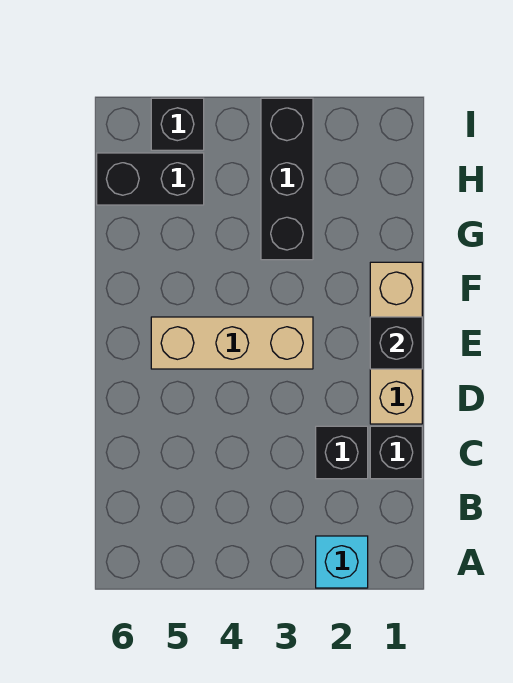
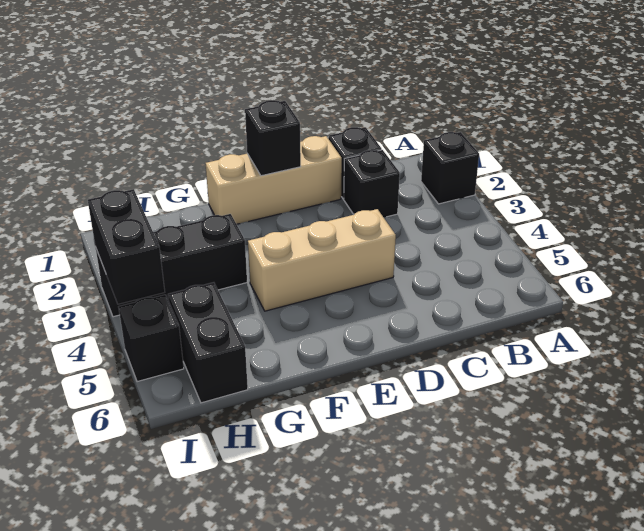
cyan brick A2 level 1 -> black brick A2 level 1
tan brick E3:E5 level 1 -> tan brick D4:F4 level 1
none -> black brick I3:I4 level 2

